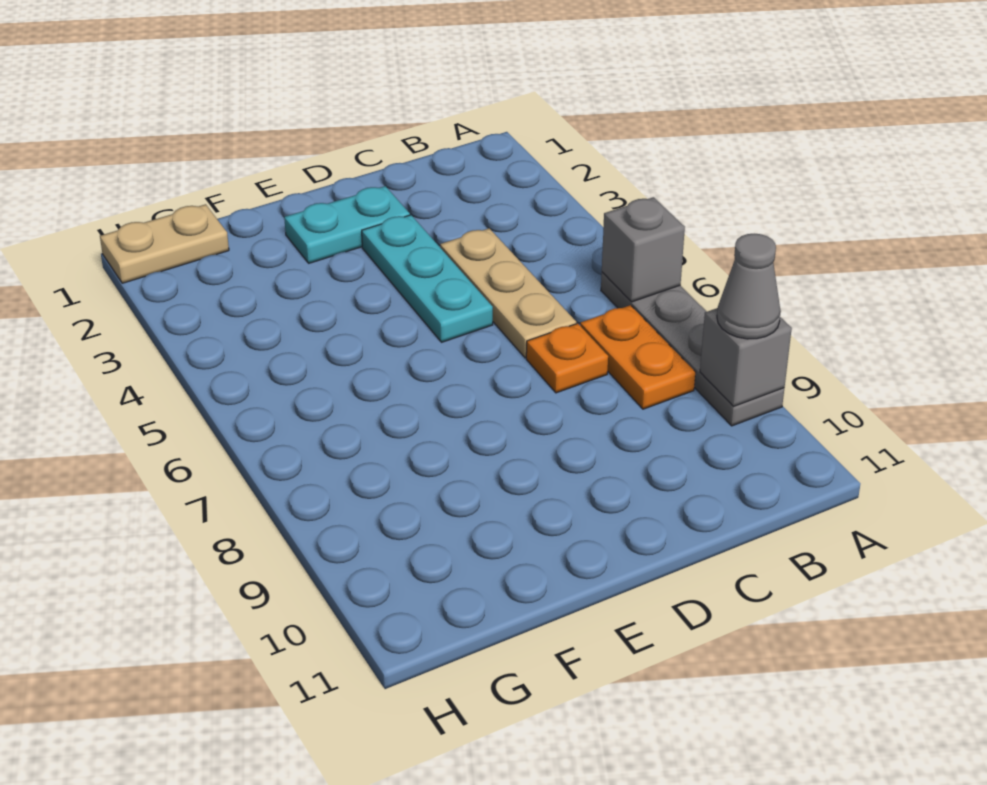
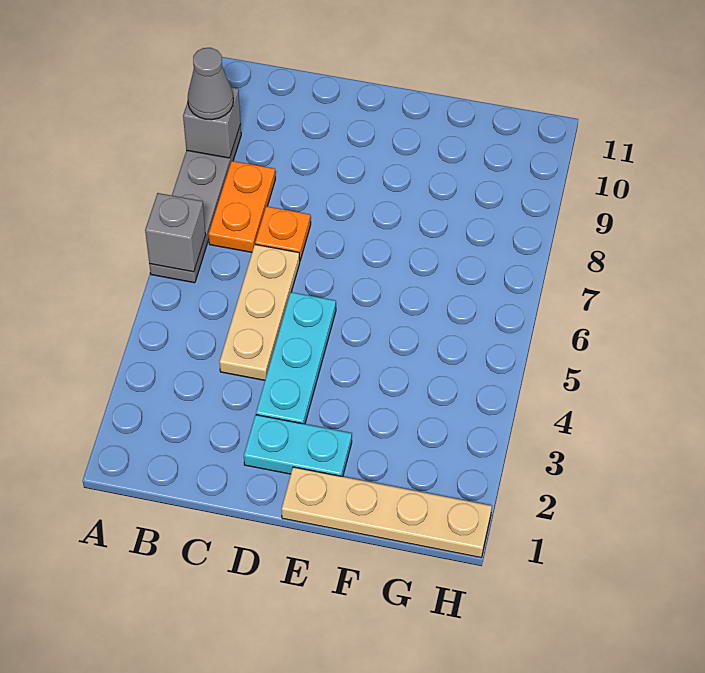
tan plate G1:H1 level 1 -> tan plate E1:H1 level 1

